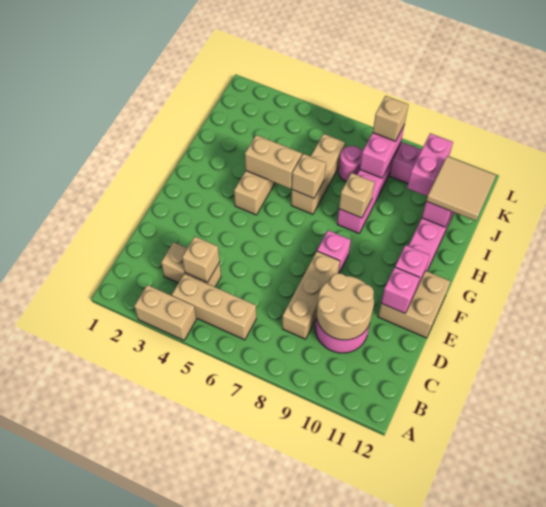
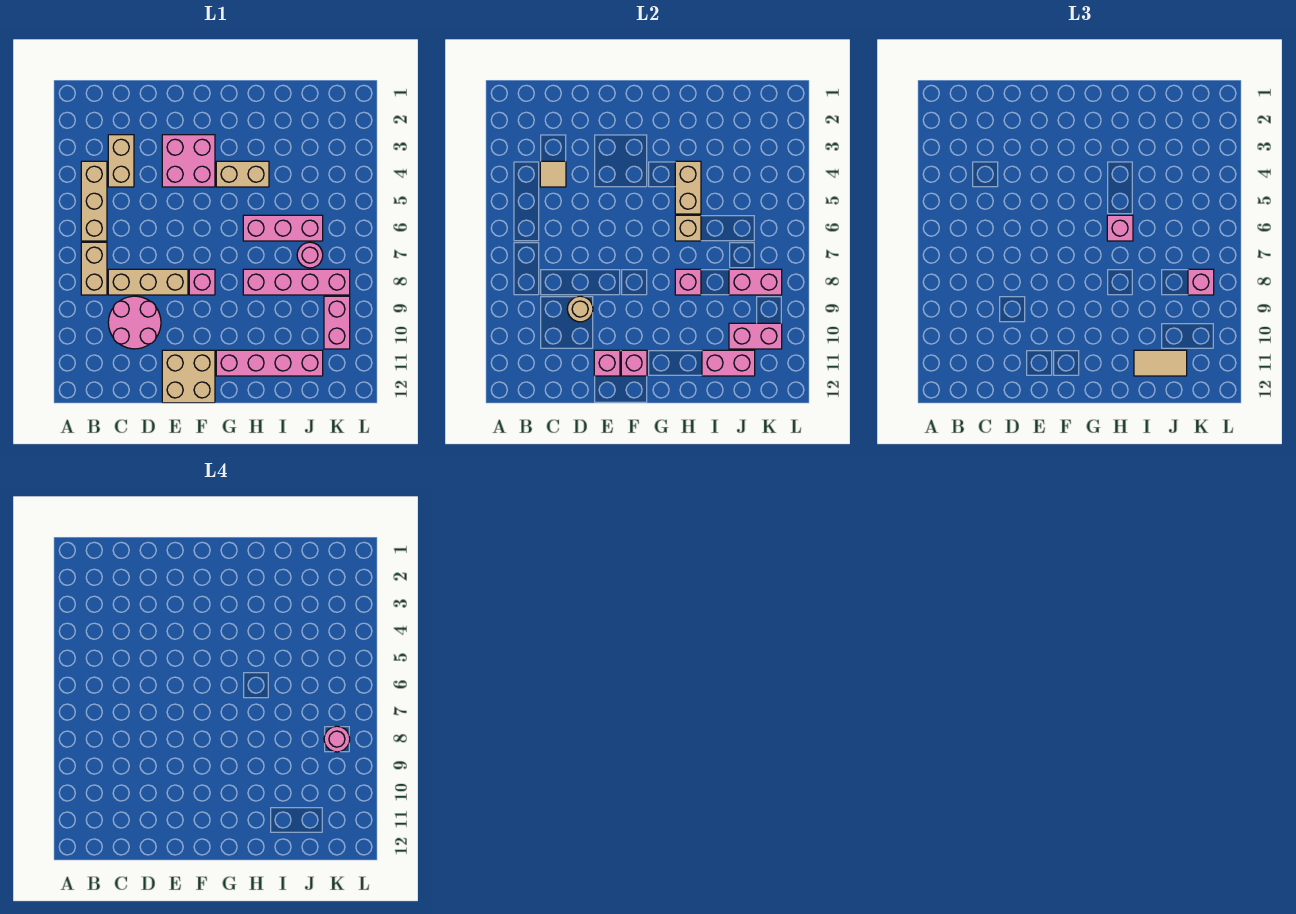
tan brick A3:A4 level 1 -> tan brick B7:B8 level 1
tan brick C4 level 2 -> tan tile C4 level 2
tan round brick C9:D10 level 2 -> tan round brick D9 level 2
none -> pink brick E3:F4 level 1
tan brick H6:J6 level 1 -> pink brick H6:J6 level 1
none -> pink brick H6 level 3
tan brick H8 level 2 -> pink brick H8 level 2
tan tile I11:J12 level 3 -> tan tile I11:J11 level 3
tan brick K8 level 3 -> pink brick K8 level 3
none -> pink round brick K8 level 4

